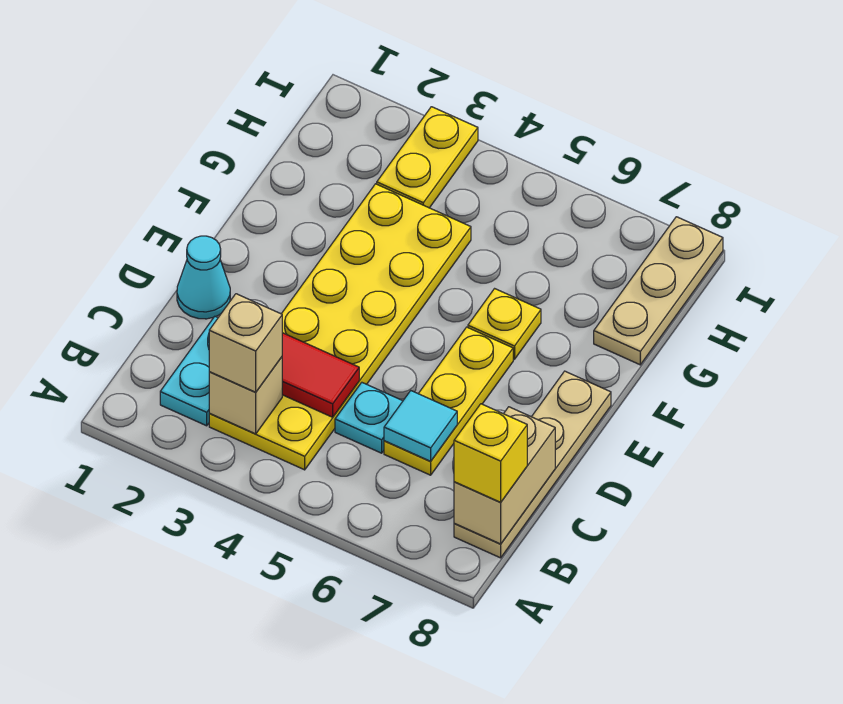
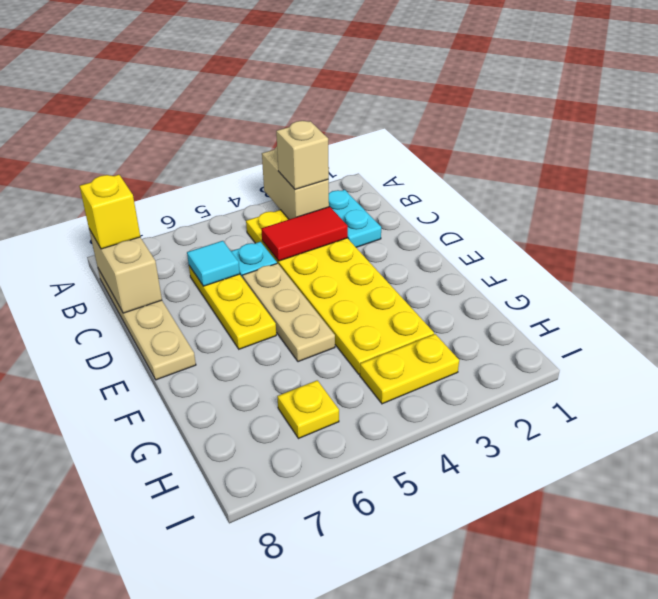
tan brick B3 level 2 -> tan brick A3:B3 level 2
cyan cone D1 level 1 -> none
yellow plate F6 level 1 -> yellow plate H6 level 1
tan plate G8:I8 level 1 -> tan plate D5:F5 level 1
yellow plate H3:I3 level 1 -> yellow plate H3:H4 level 1

